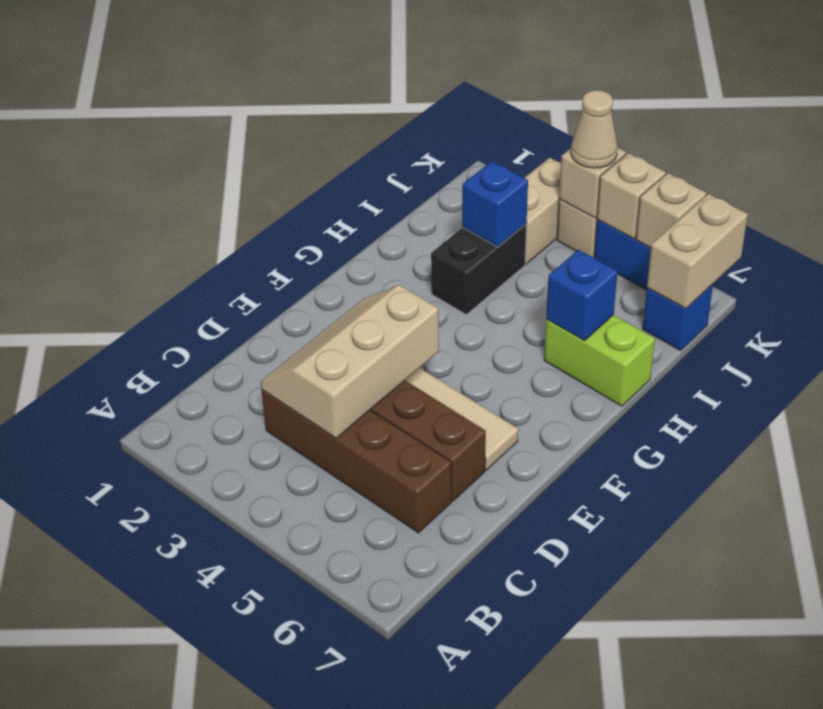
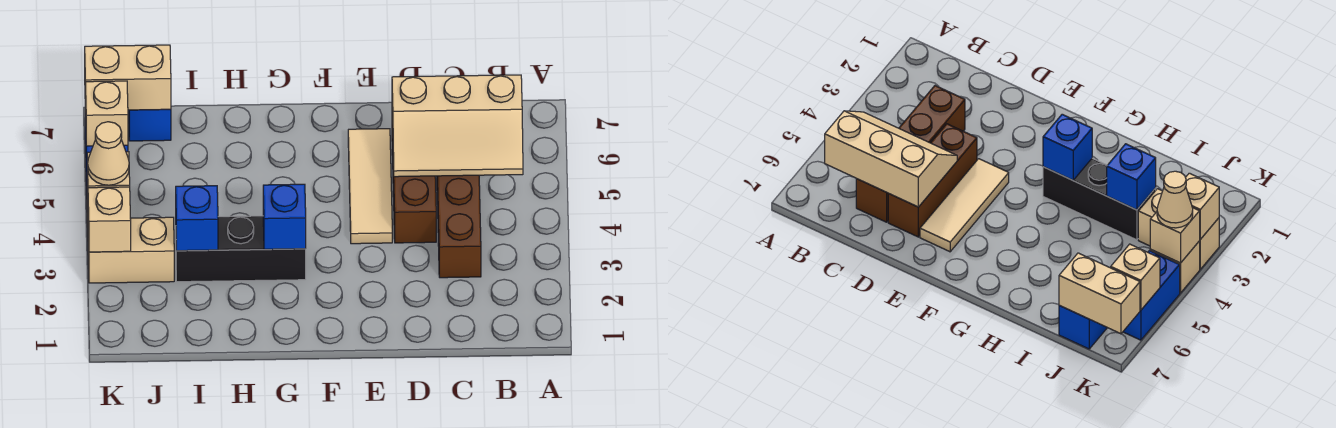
tan slope C3:E4 level 2 top 4 -> tan slope B5:D6 level 2 top 6
black brick H3:I3 level 1 -> black brick G3:I3 level 1
lime brick H6:H7 level 1 -> none
blue brick H6 level 2 -> blue brick G3 level 2
tan brick K5 level 2 -> tan brick K3 level 2

